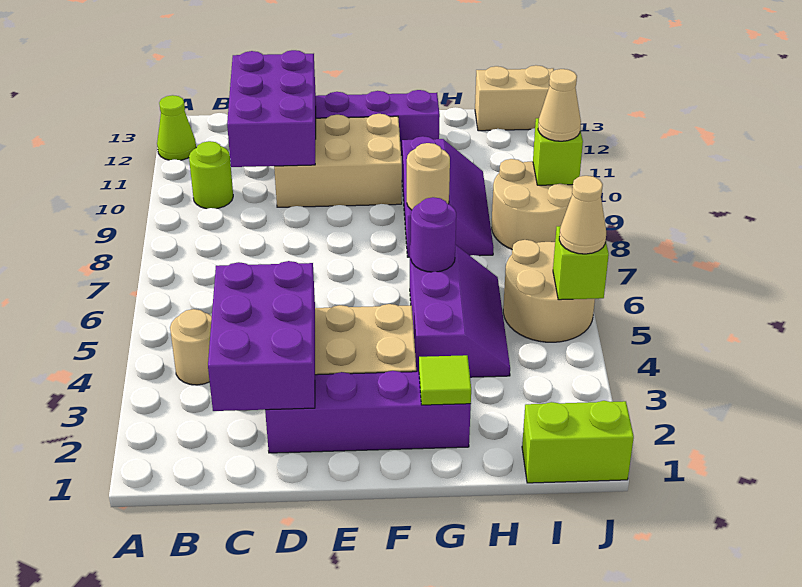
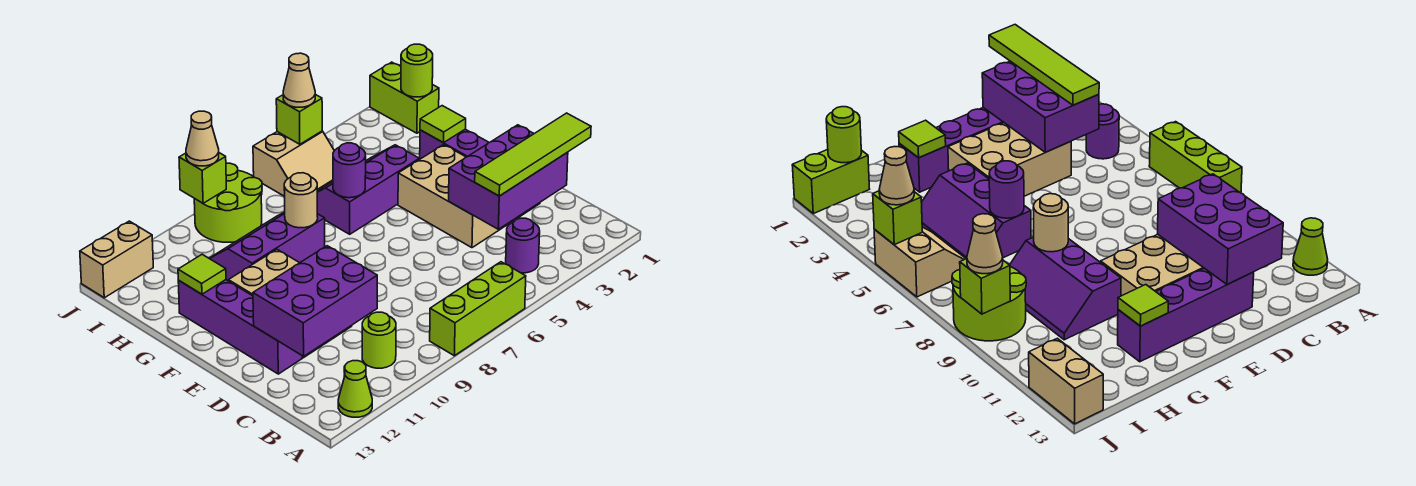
none -> lime brick A6:A8 level 1
tan round brick B4 level 1 -> purple round brick B4 level 1
none -> lime tile C1:C4 level 3
none -> lime tile G12 level 2
none -> lime round brick I1 level 2
tan round brick I5:J6 level 1 -> tan slope I5:J6 level 1 top J
tan round brick I8:J9 level 1 -> lime round brick I8:J9 level 1
tan brick I13:J13 level 1 -> tan brick J12:J13 level 1

